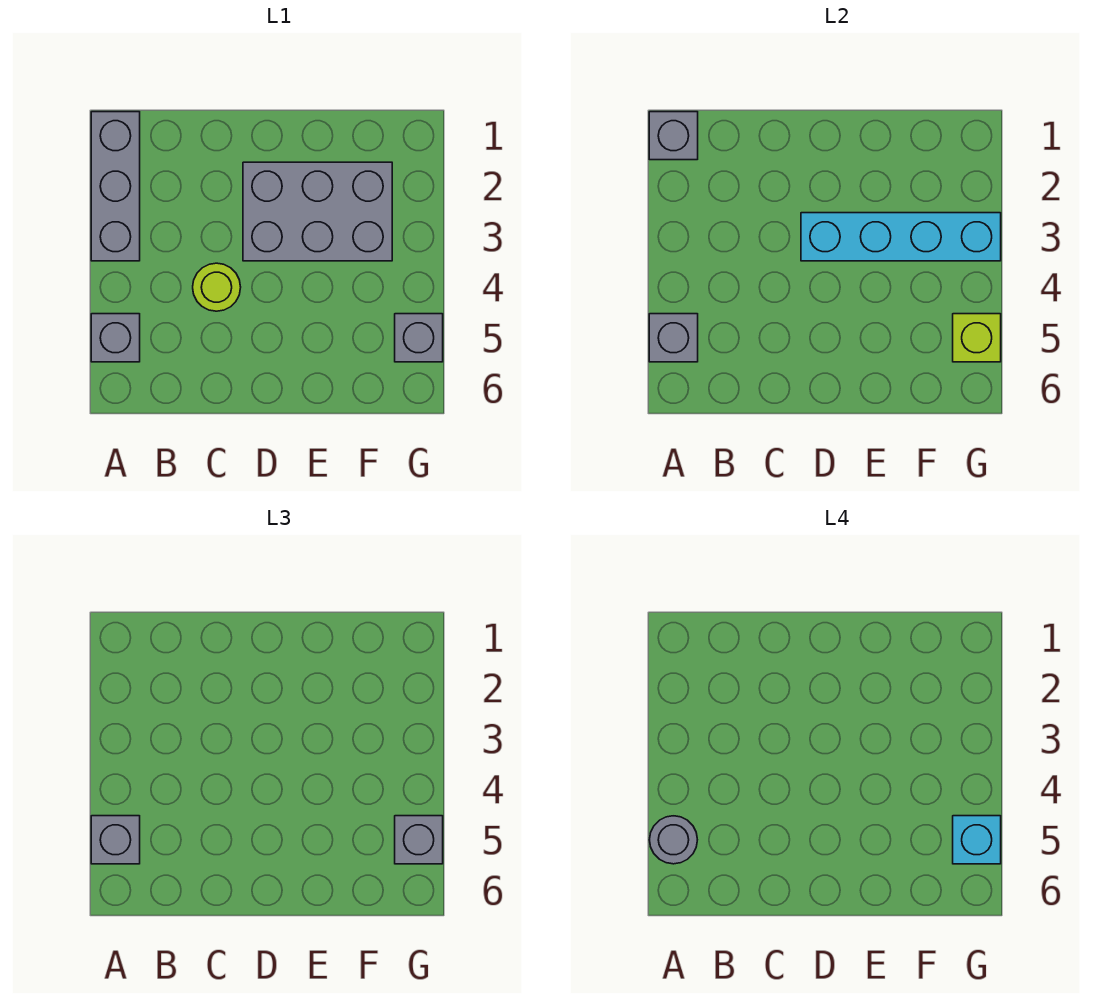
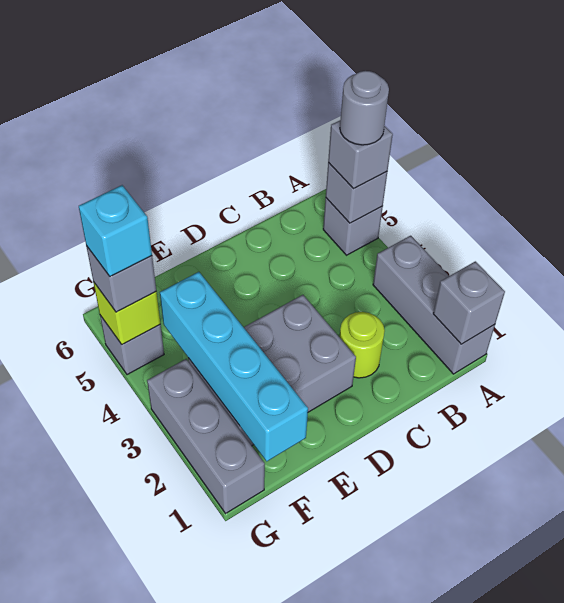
lime round brick C4 level 1 -> lime round brick C2 level 1
cyan brick D3:G3 level 2 -> cyan brick F1:F4 level 2
none -> grey brick G1:G3 level 1

